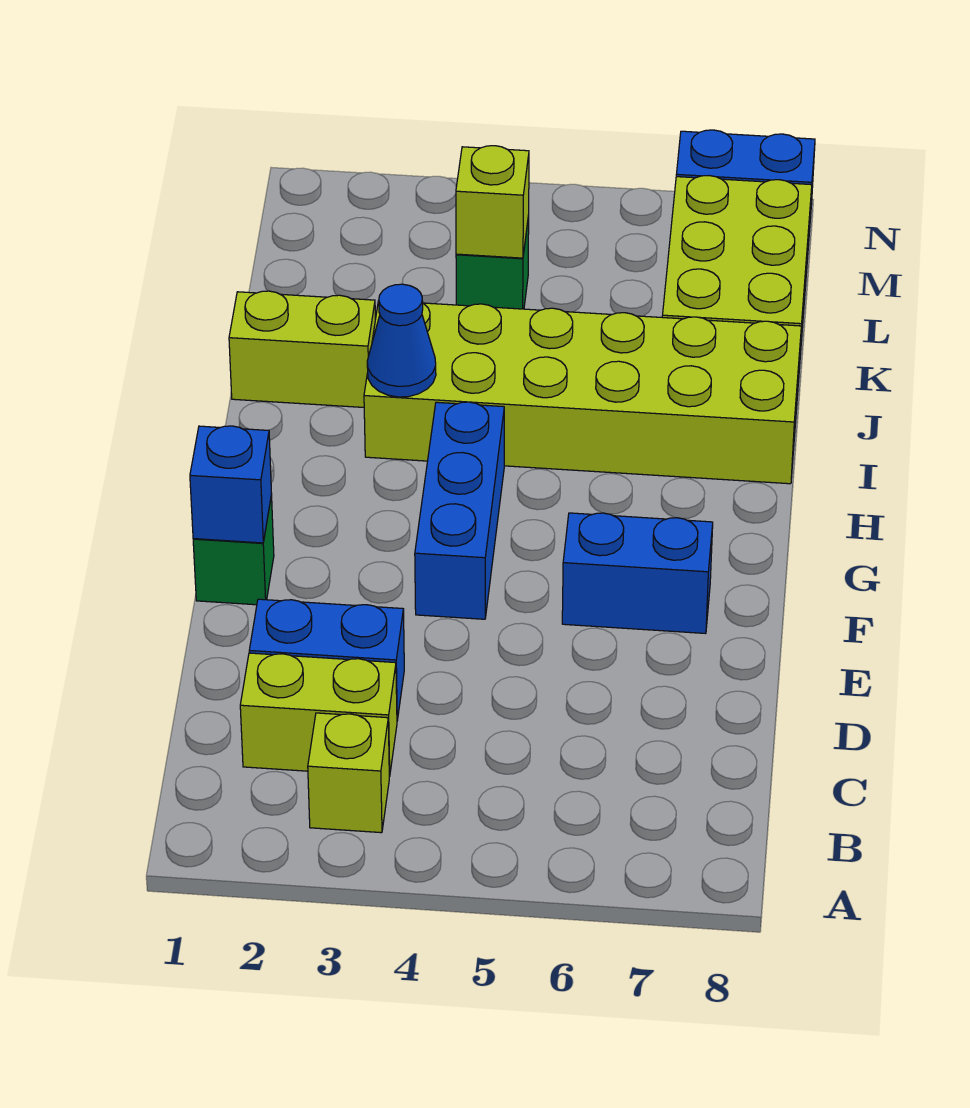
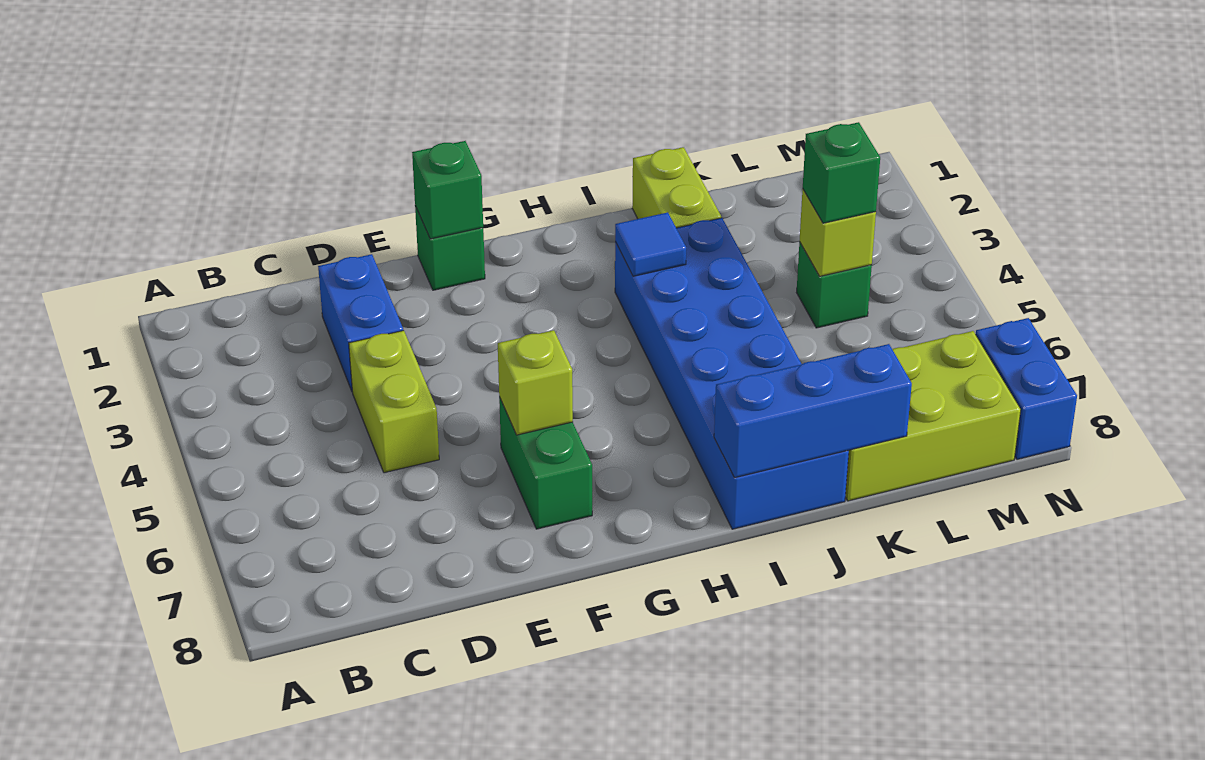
lime brick B3 level 1 -> lime brick F6 level 2
lime brick C2:C3 level 1 -> lime brick D4:D5 level 1
blue brick F1 level 2 -> green brick F1 level 2
blue brick F4:H4 level 1 -> blue brick I8:K8 level 2
blue brick F6:F7 level 1 -> green brick F6:F7 level 1
lime brick I3:J8 level 1 -> blue brick I3:J8 level 1
blue cone I3 level 2 -> blue tile I3 level 2
none -> green brick L4 level 3

